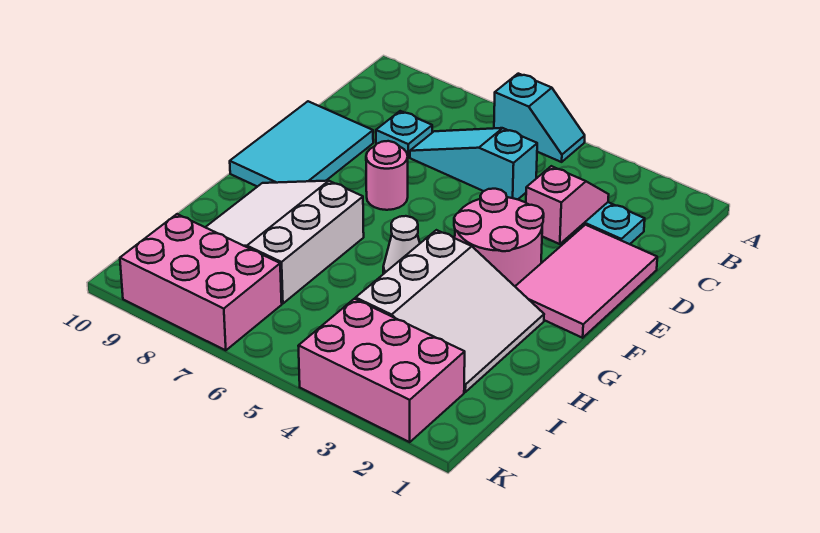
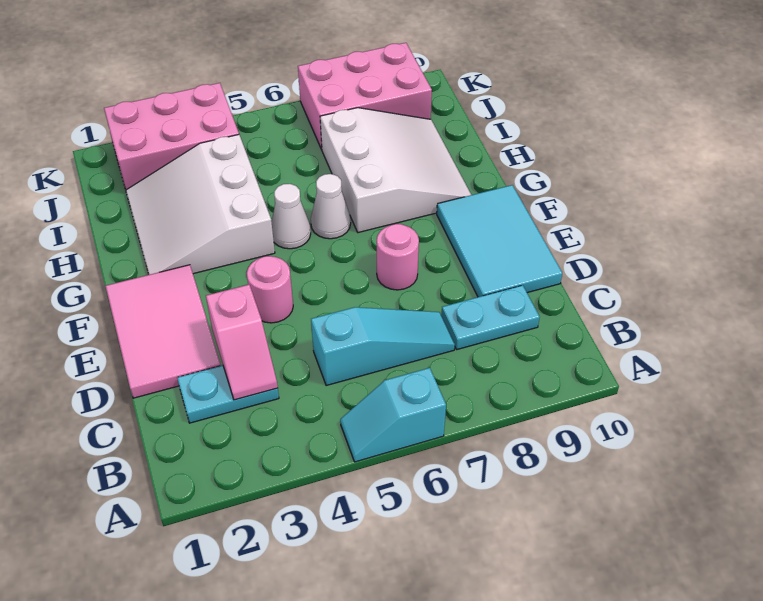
cyan plate C8 level 1 -> cyan plate C8:C9 level 1
pink round brick E3:F4 level 1 -> pink round brick E4 level 1
none -> white cone G6 level 1

